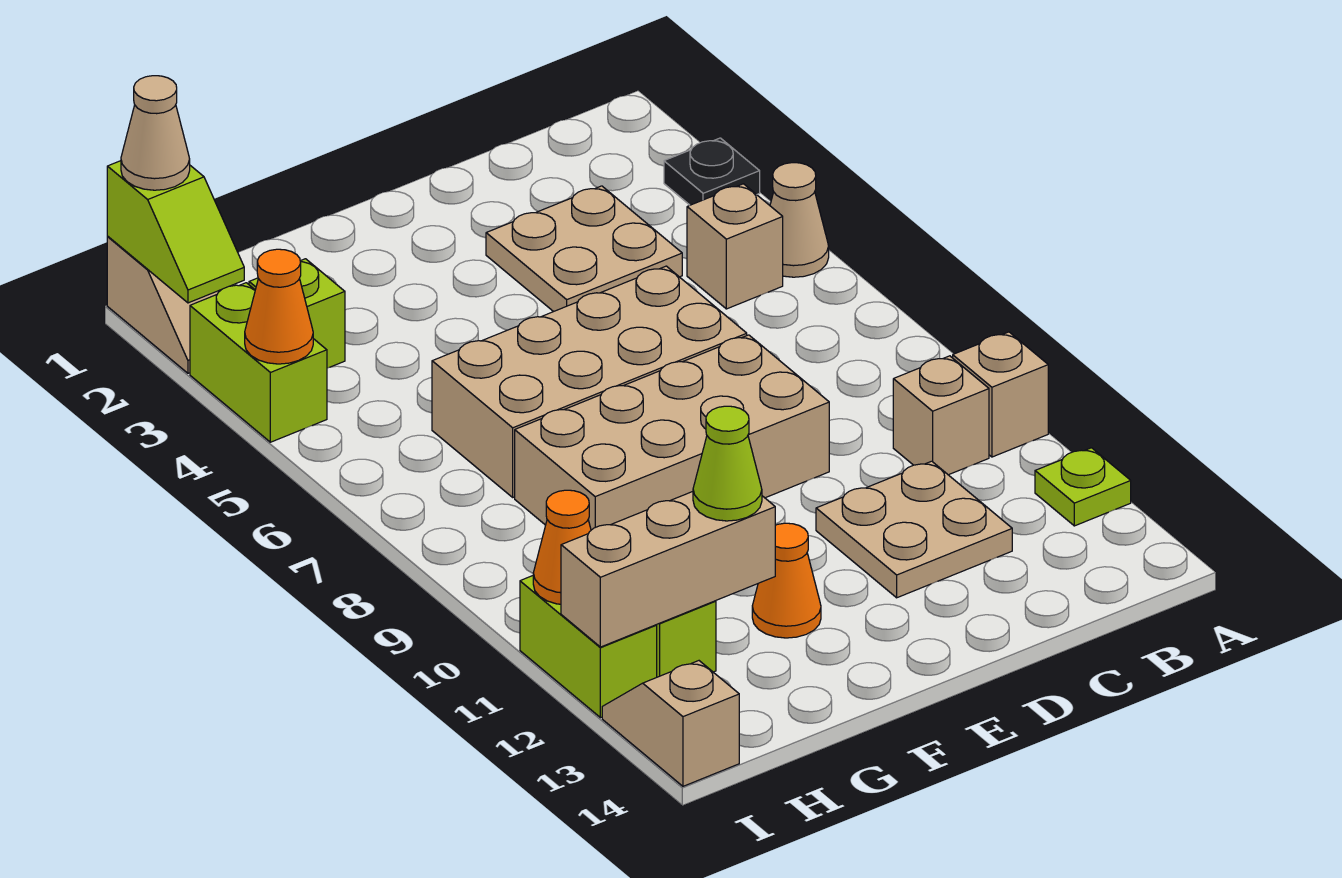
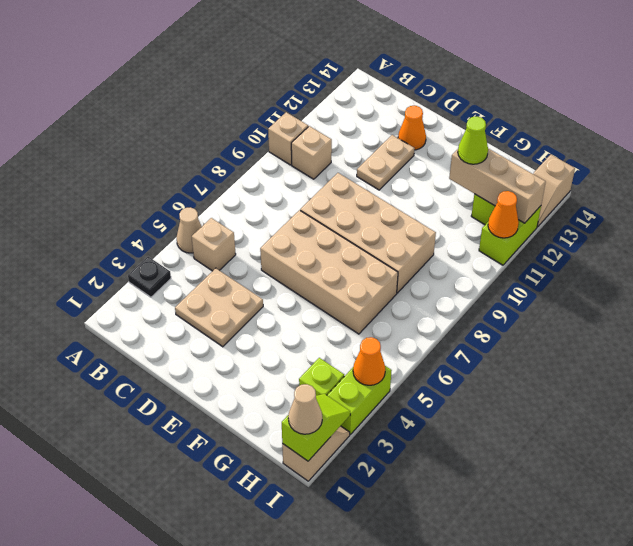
lime plate A12 level 1 -> none
tan plate C11:D12 level 1 -> tan plate D11:D12 level 1
orange cone F12 level 1 -> orange cone D13 level 1

